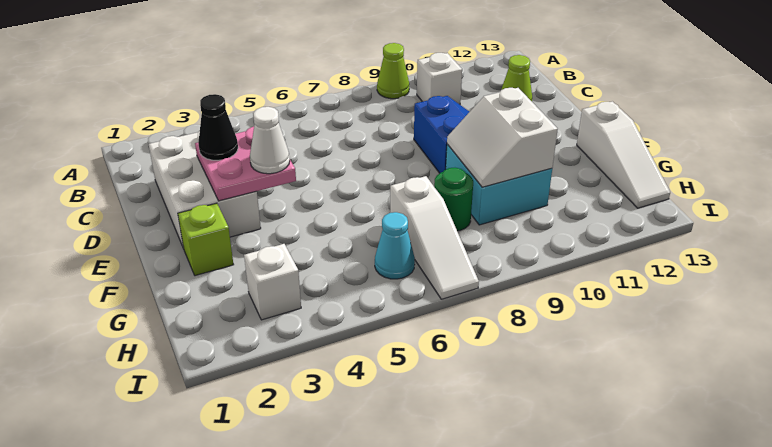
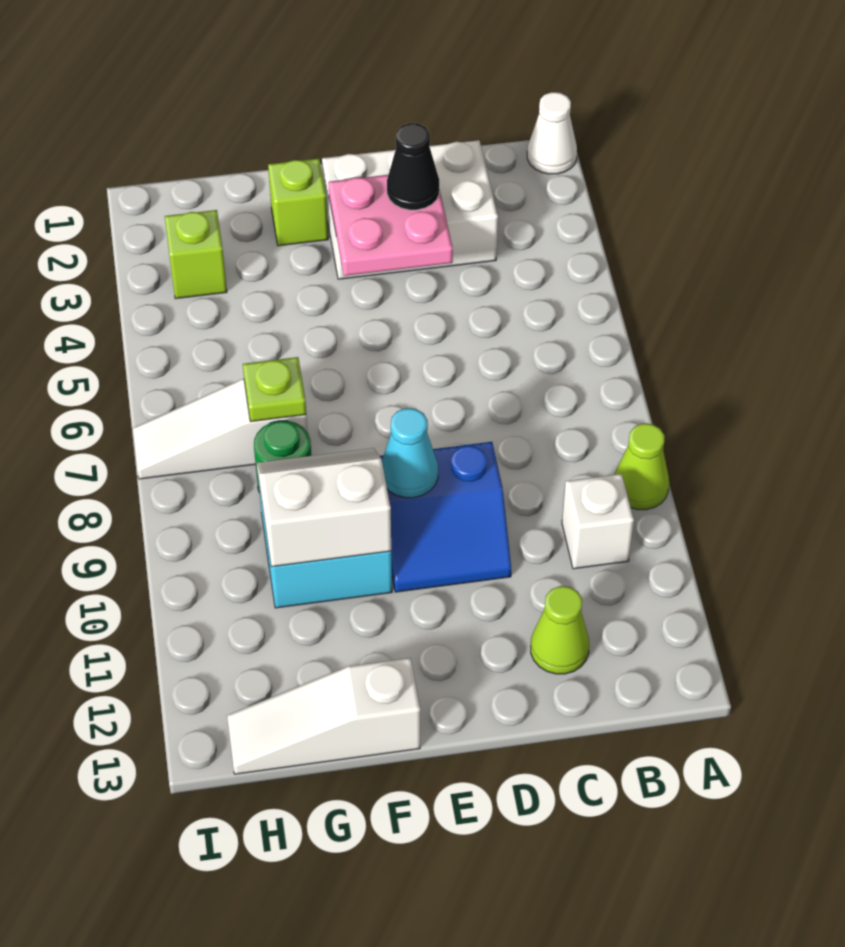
white cone E4 level 3 -> white cone A1 level 1
none -> lime plate G7 level 2
white brick H3 level 1 -> lime brick H3 level 1
cyan cone H6 level 1 -> cyan cone E9 level 2

